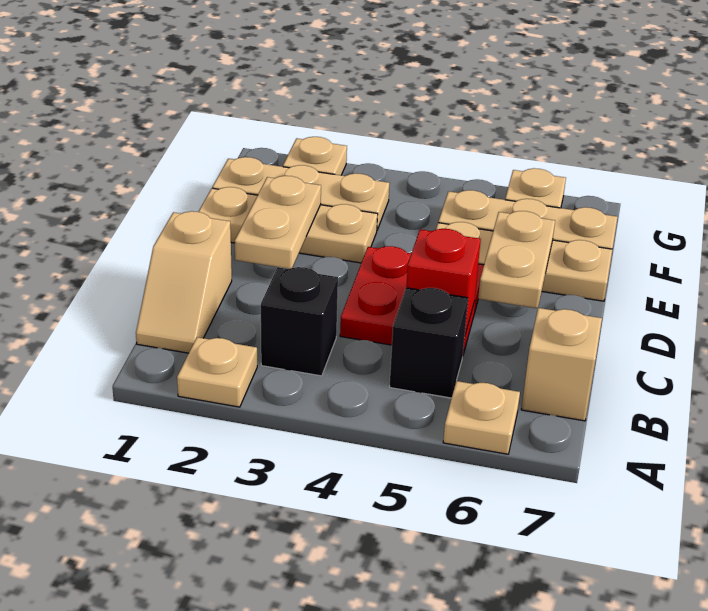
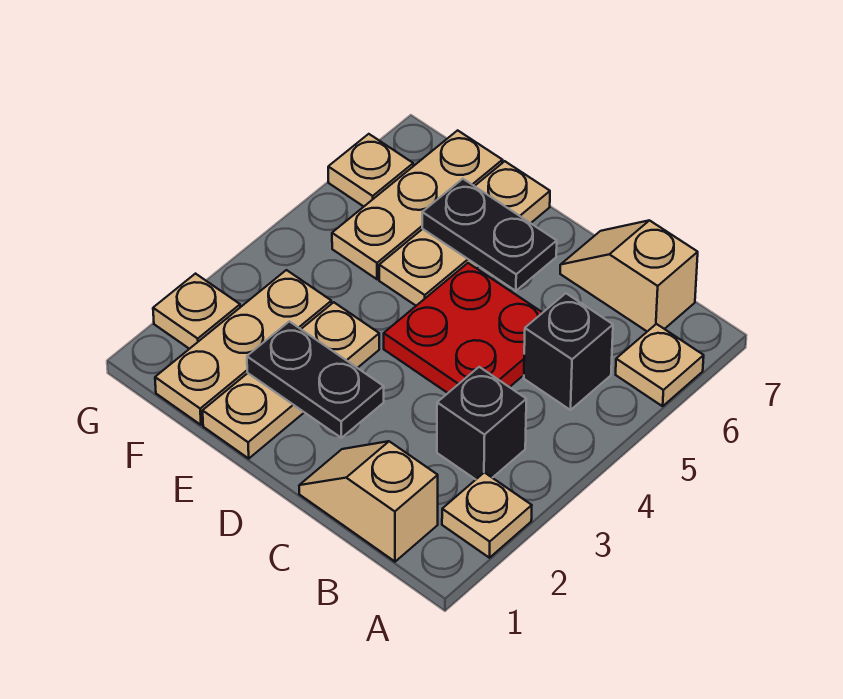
tan slope B1:C1 level 1 top C -> tan slope B1:C1 level 1 top B
red brick C5 level 2 -> none
tan plate D2:E2 level 2 -> black plate D2:E2 level 2
tan plate D6:E6 level 2 -> black plate D6:E6 level 2

